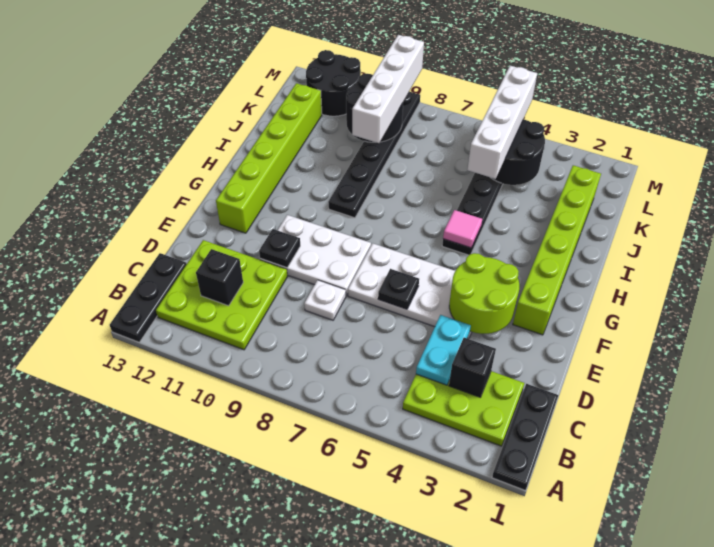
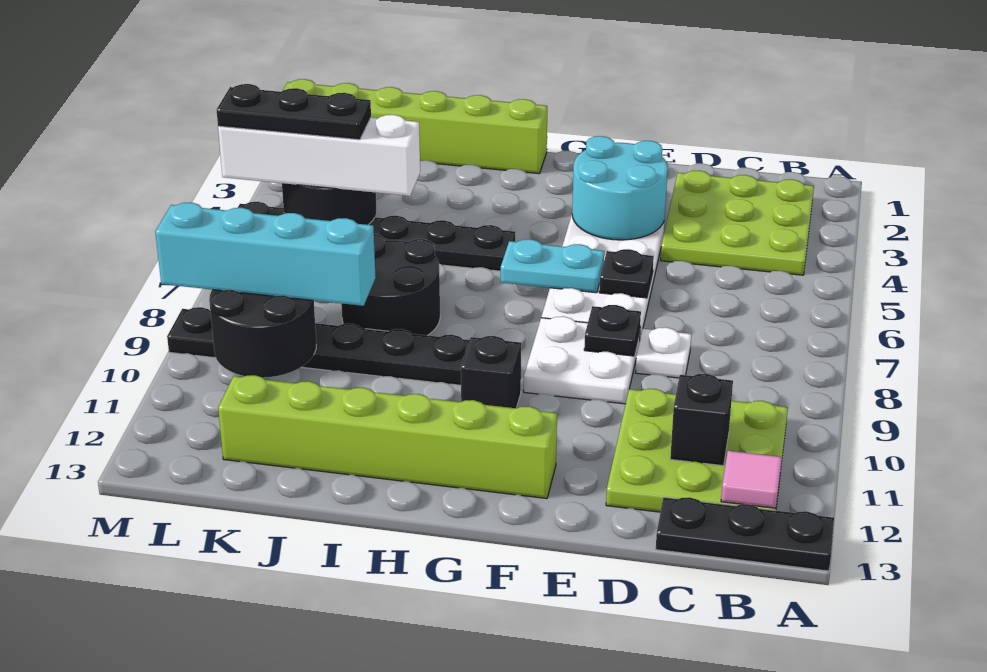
black plate A1:C1 level 1 -> black plate K5:M5 level 4
lime plate B2:C4 level 1 -> lime plate B2:D4 level 1
black brick C3 level 2 -> black brick G10 level 1
cyan plate C4:D4 level 2 -> cyan plate F6:G6 level 2
lime round brick E3:F4 level 2 -> cyan round brick E3:F4 level 2
white plate E8:F10 level 1 -> white plate E8:F9 level 1
black plate E10 level 2 -> black plate E8 level 2
lime brick F2:K2 level 1 -> lime brick H1:M1 level 1
pink tile H5 level 2 -> pink tile B12 level 2
white brick J9:M9 level 3 -> cyan brick J9:M9 level 3
black round brick L11:M12 level 1 -> black round brick I7:J8 level 1

